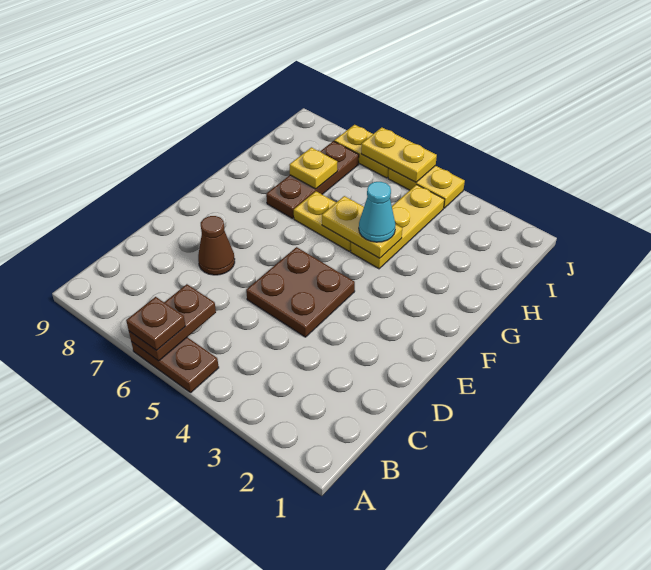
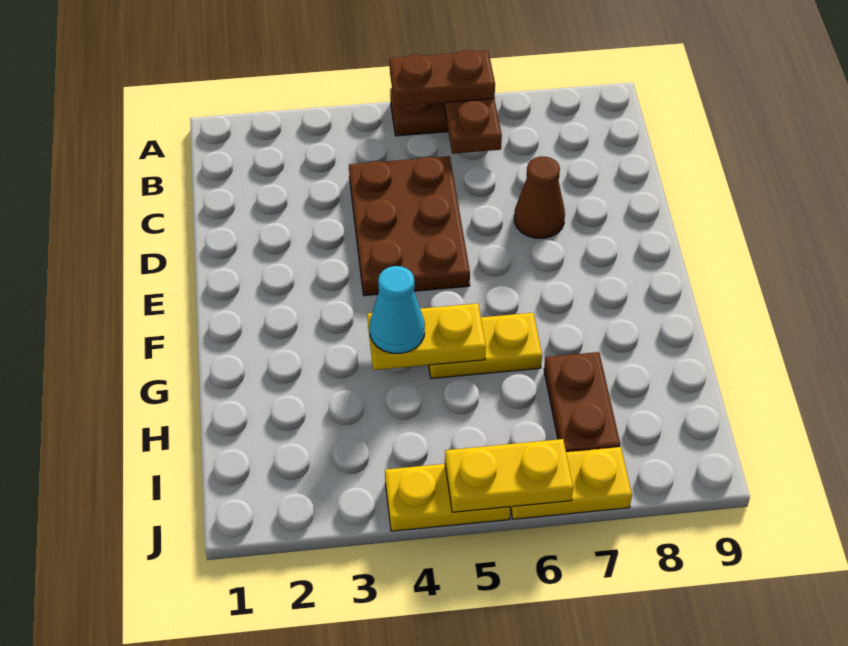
brown plate A6 level 3 -> brown plate A5:A6 level 3
brown plate D4:E5 level 1 -> brown plate C4:E5 level 1
yellow plate G4:I4 level 1 -> none
brown plate G7:I7 level 1 -> brown plate H7:I7 level 1
yellow plate H7 level 2 -> none

